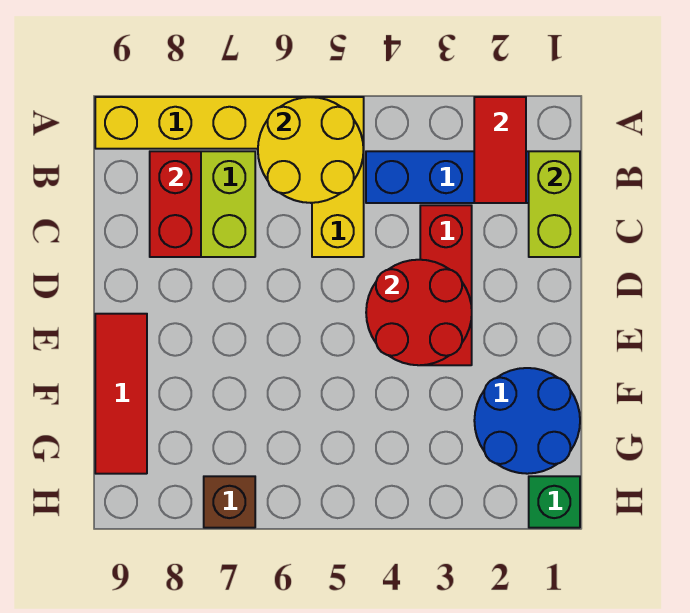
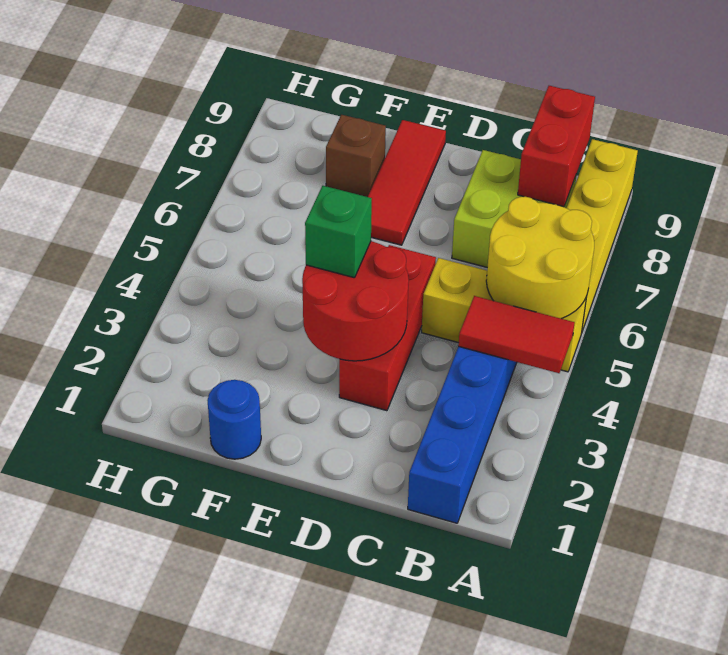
red tile A2:B2 level 2 -> red tile A4:B4 level 2
lime brick B1:C1 level 2 -> none
red brick B8:C8 level 2 -> red brick B8:B9 level 2
red brick C3:E3 level 1 -> red brick D3:D5 level 1
red tile E9:G9 level 1 -> red tile E7:E9 level 1
blue round brick F1:G2 level 1 -> blue round brick F1 level 1
green brick H1 level 1 -> green brick E4 level 3
brown brick H7 level 1 -> brown brick F8 level 1

